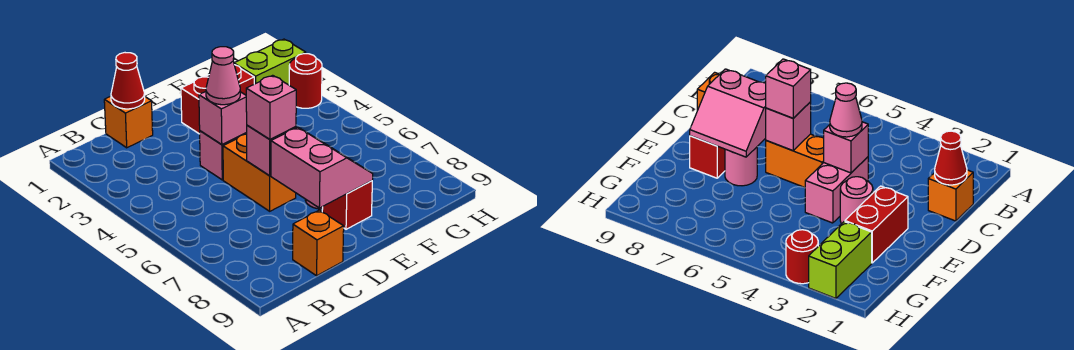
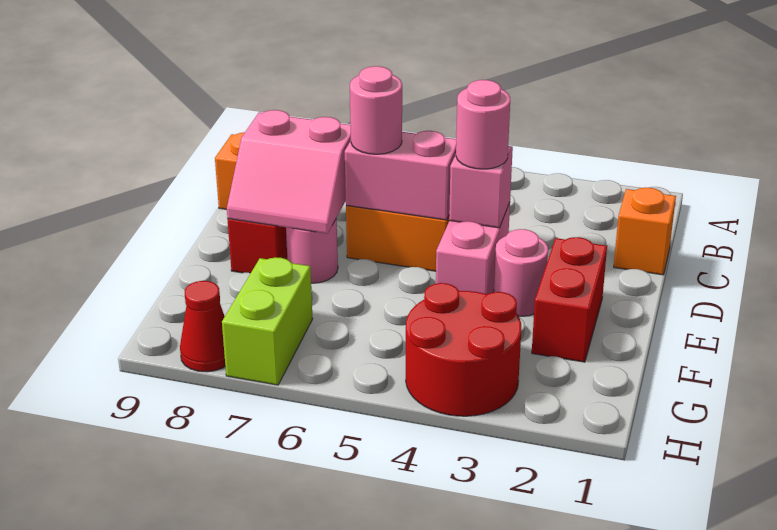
red cone C1 level 2 -> red cone H8 level 1
pink cone D4 level 3 -> pink round brick D4 level 3
pink brick D6 level 2 -> pink brick D5:D6 level 2
pink brick D6 level 3 -> pink round brick D6 level 3
lime brick G2:H2 level 1 -> lime brick G7:H7 level 1
red round brick H3 level 1 -> red round brick G3:H4 level 1

